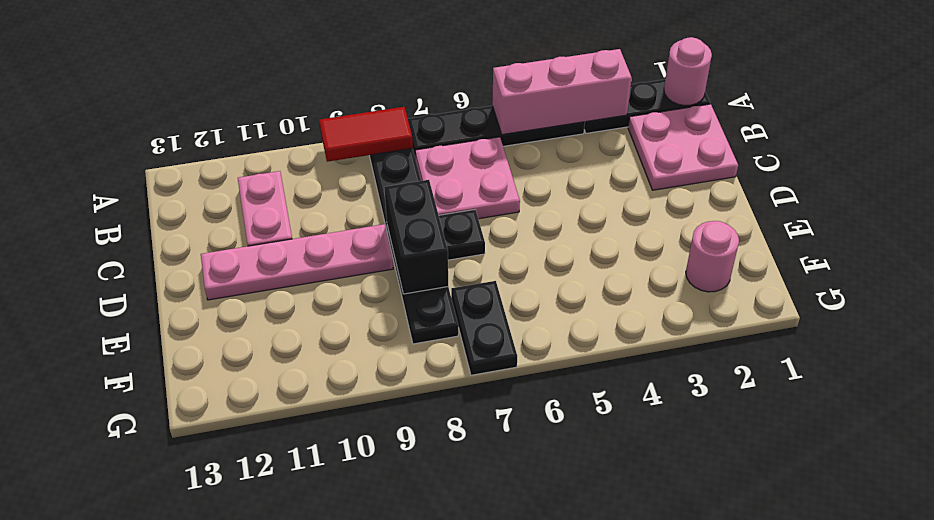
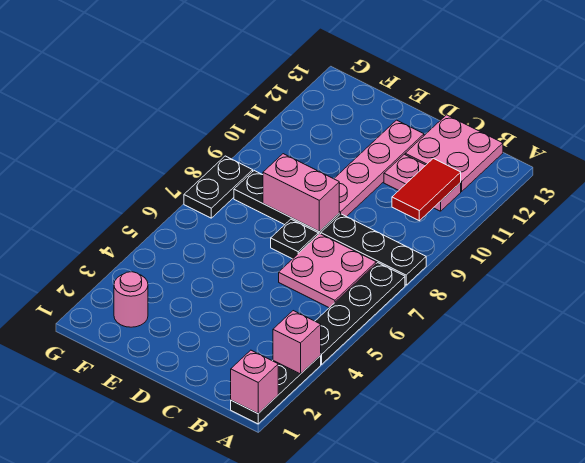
pink round brick A1 level 2 -> pink brick A1 level 2
pink brick A3:A5 level 2 -> pink brick A3 level 2
red tile A8:A9 level 2 -> red tile B10:B11 level 2
pink plate B1:C2 level 1 -> pink plate B12:C13 level 1
black brick D8:E8 level 2 -> pink brick D8:E8 level 2
black plate F7:G7 level 1 -> black plate G7:G8 level 1

